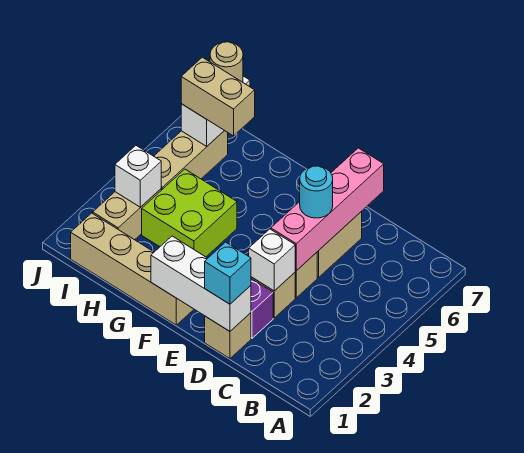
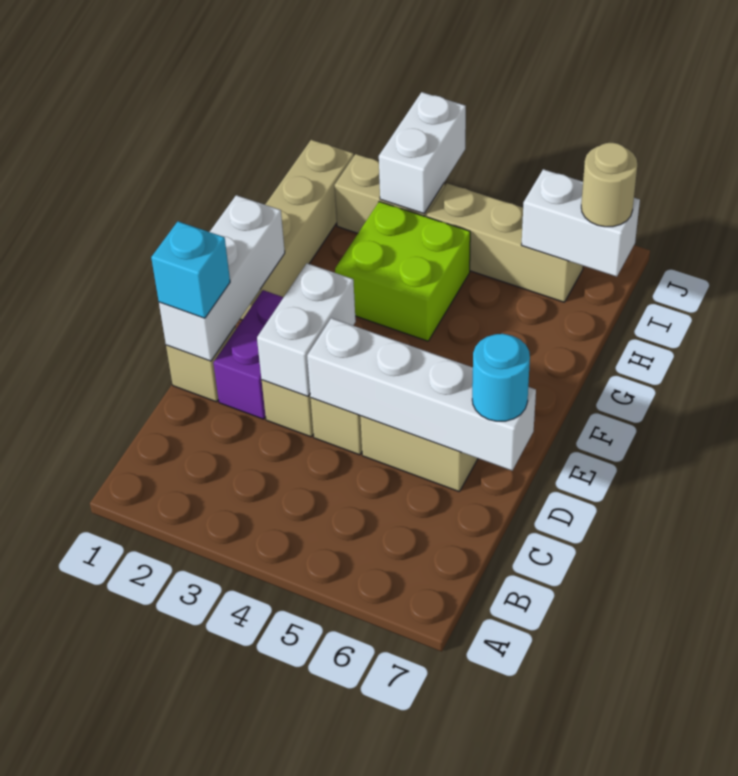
white brick D3 level 2 -> white brick D3:E3 level 2
pink brick D4:D7 level 2 -> white brick D4:D7 level 2
cyan round brick D5 level 3 -> cyan round brick D7 level 3
tan brick H6:I6 level 3 -> none
white brick I3 level 2 -> white brick I3:J3 level 2

